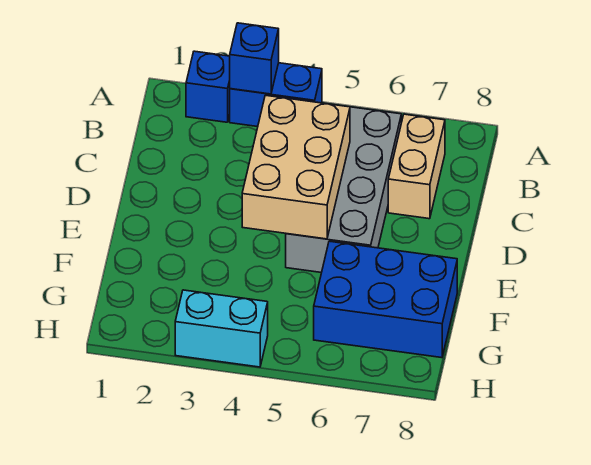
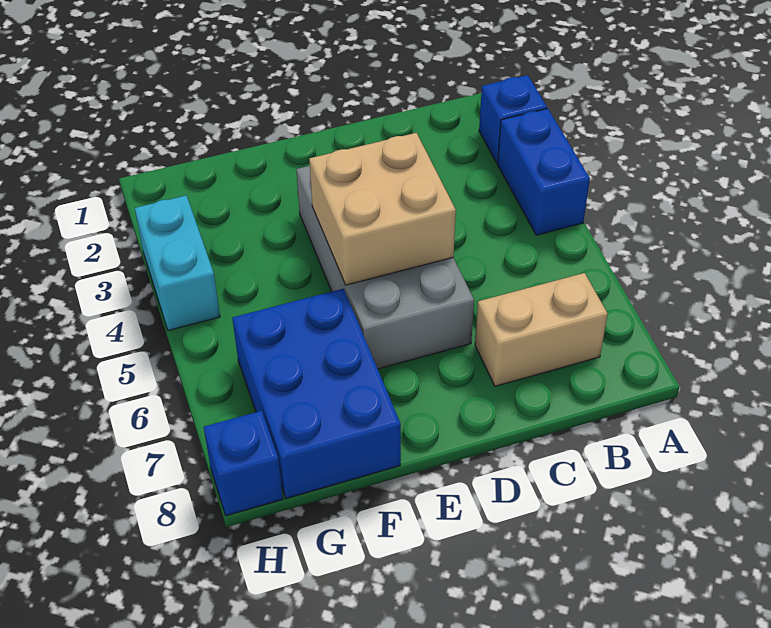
blue brick A3 level 2 -> blue brick H8 level 1
grey brick B5:E6 level 1 -> grey brick D3:E6 level 1
tan brick C4:E5 level 2 -> tan brick D4:E5 level 2

